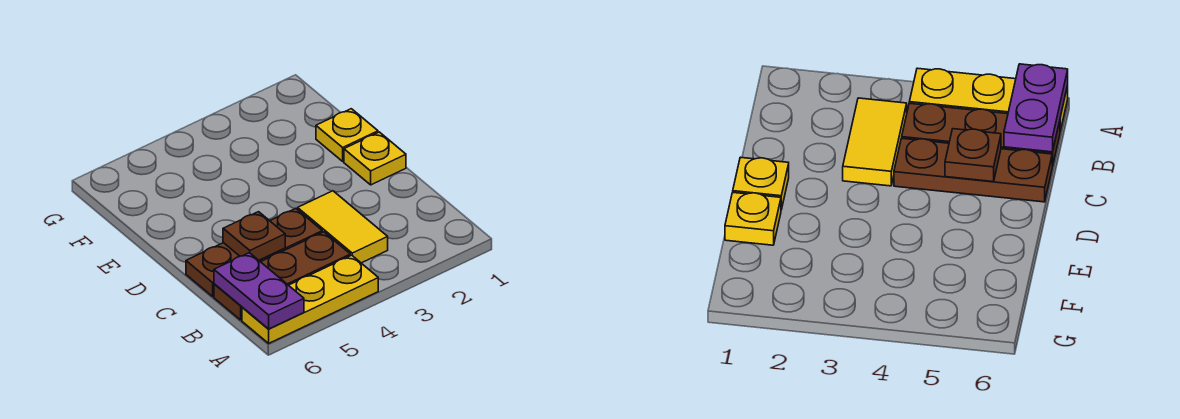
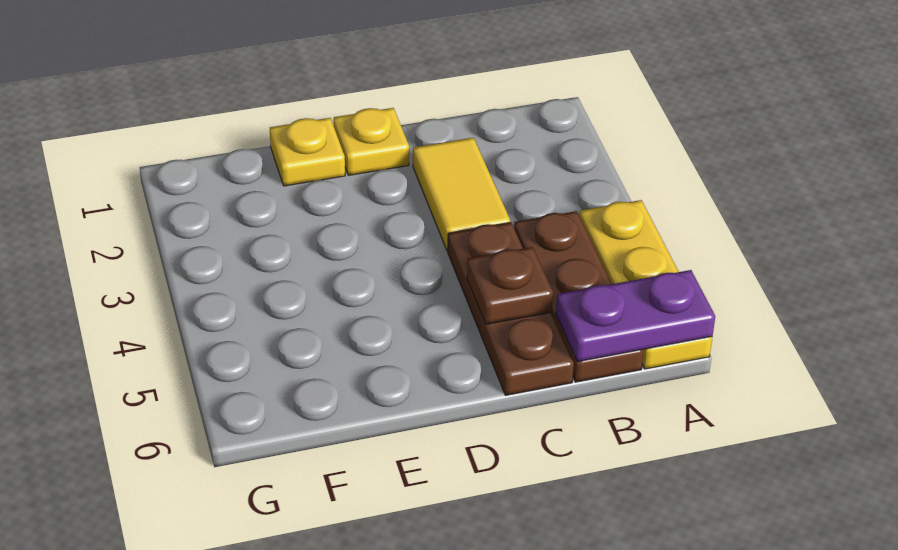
yellow tile B3:C3 level 1 -> yellow tile C2:C3 level 1

